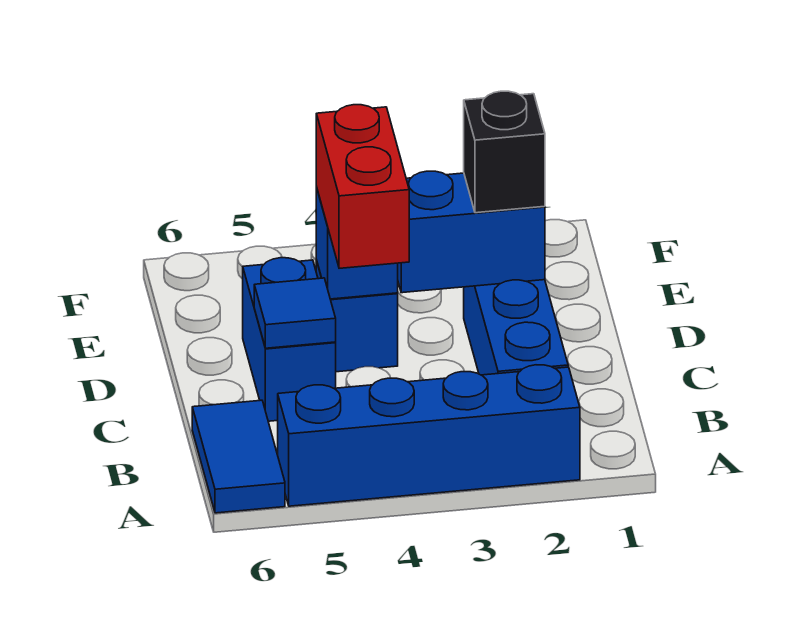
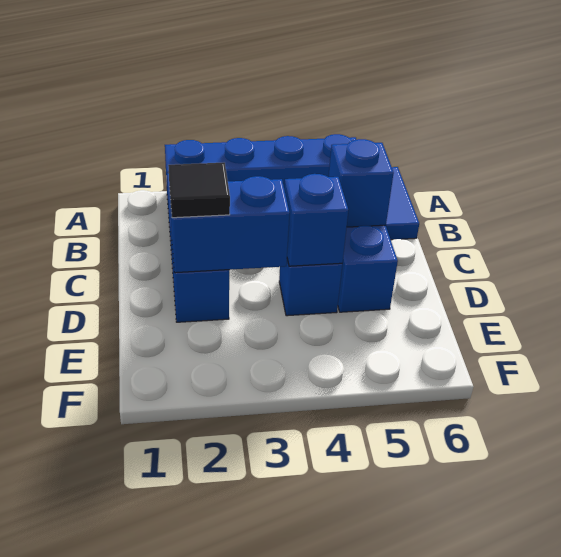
red brick C4:D4 level 3 -> none
blue tile C5 level 2 -> blue brick C5 level 2
black brick D2 level 3 -> black tile D2 level 3

